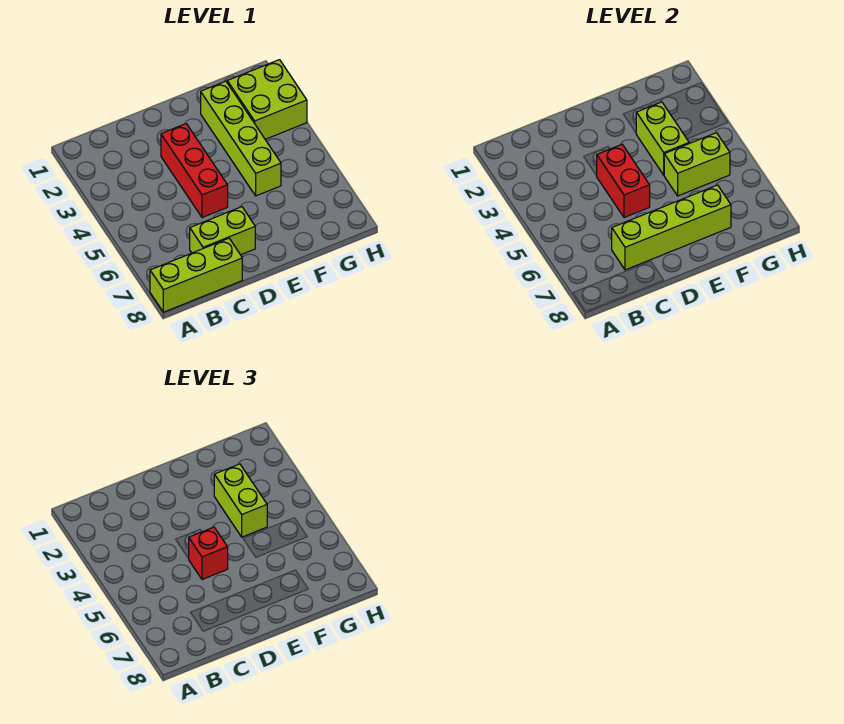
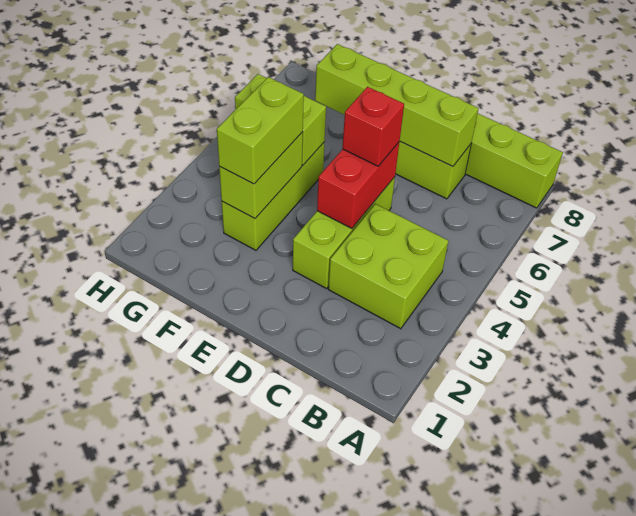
red brick D3:D5 level 1 -> lime brick D3:D5 level 1
lime brick F2:F5 level 1 -> lime brick F3:F5 level 1
lime brick G2:H3 level 1 -> lime brick B3:C4 level 1

